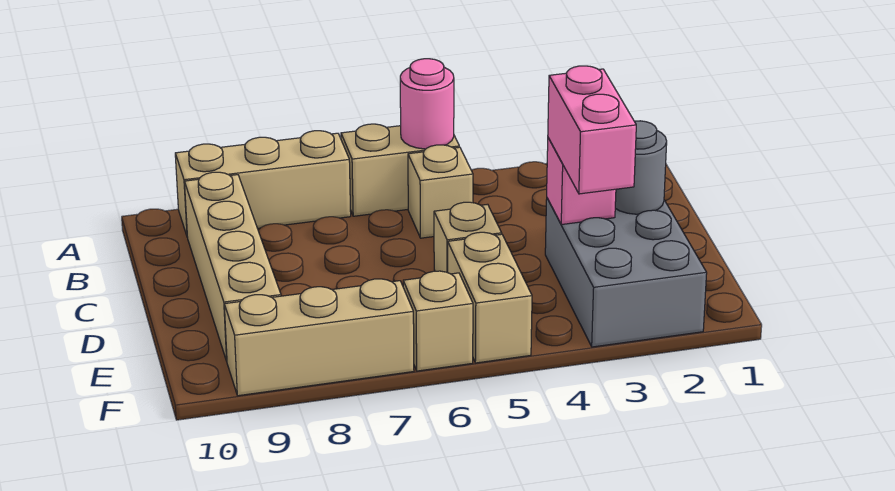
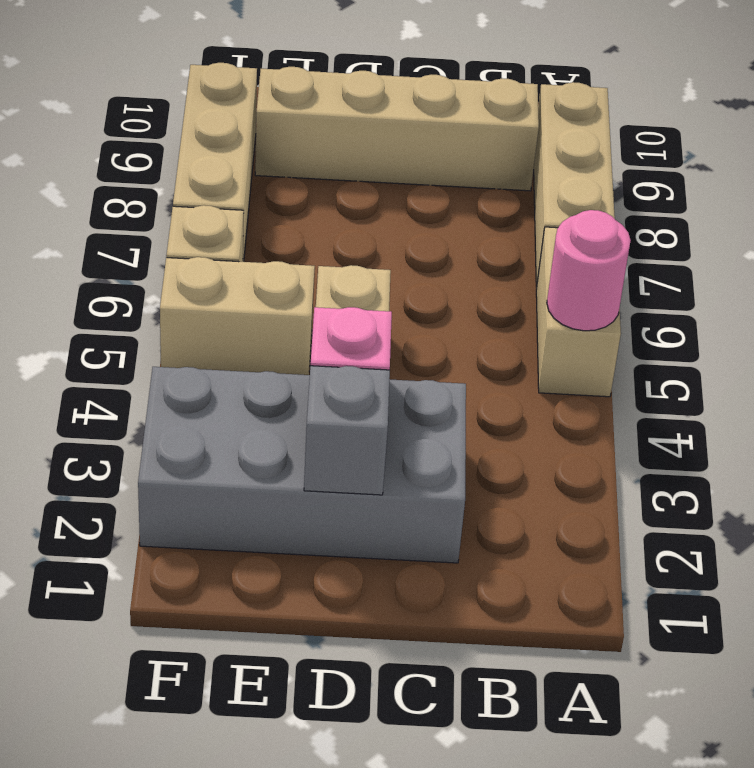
tan brick B5 level 1 -> none
grey brick D2:F3 level 1 -> grey brick C2:F3 level 1
grey round brick D2 level 2 -> grey brick D2 level 2
pink brick D3:E3 level 3 -> none

